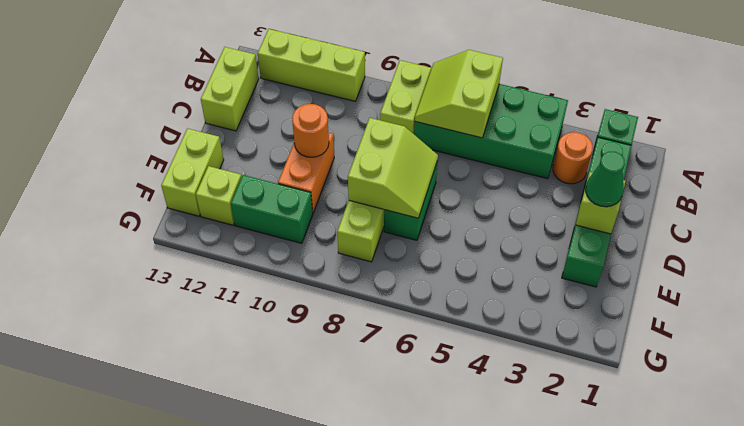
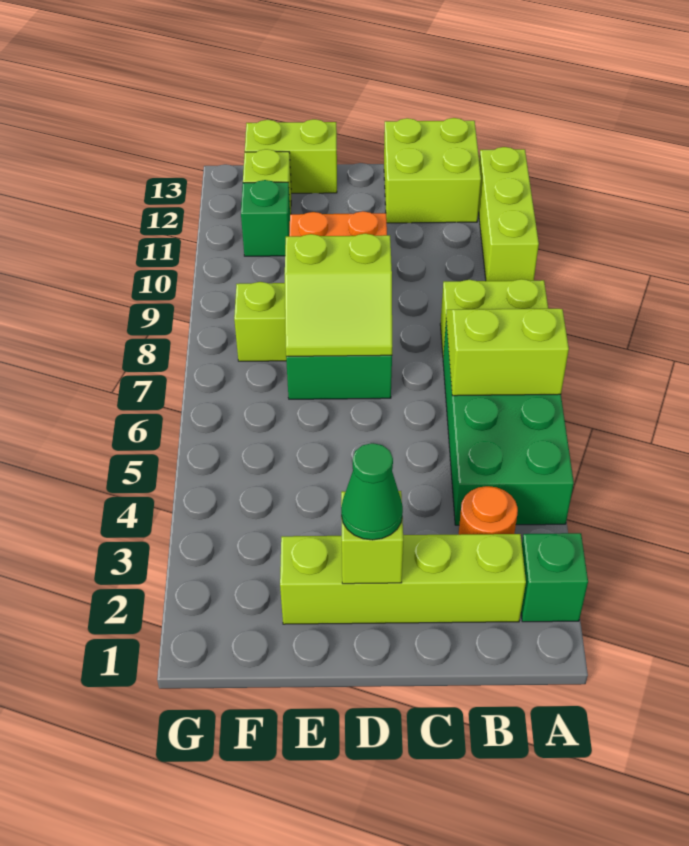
green brick B2:E2 level 1 -> lime brick B2:E2 level 1
lime brick B13:C13 level 1 -> lime brick B12:C13 level 1
orange round brick D10 level 2 -> none
green brick F10:F11 level 1 -> green brick F11 level 1

